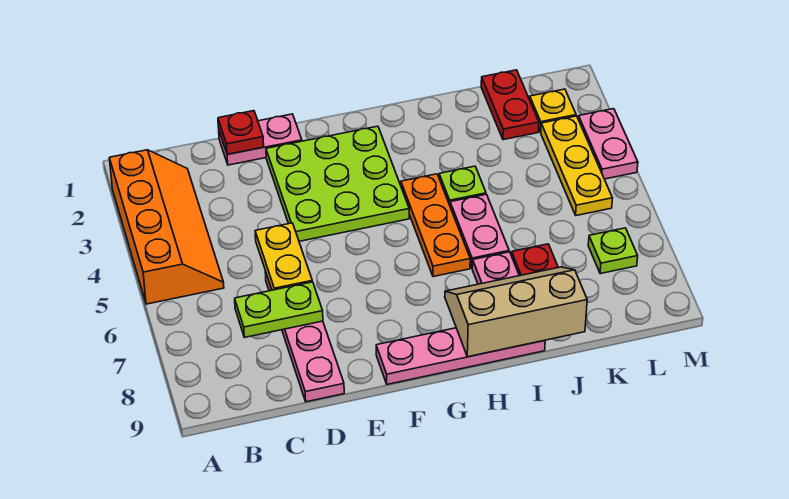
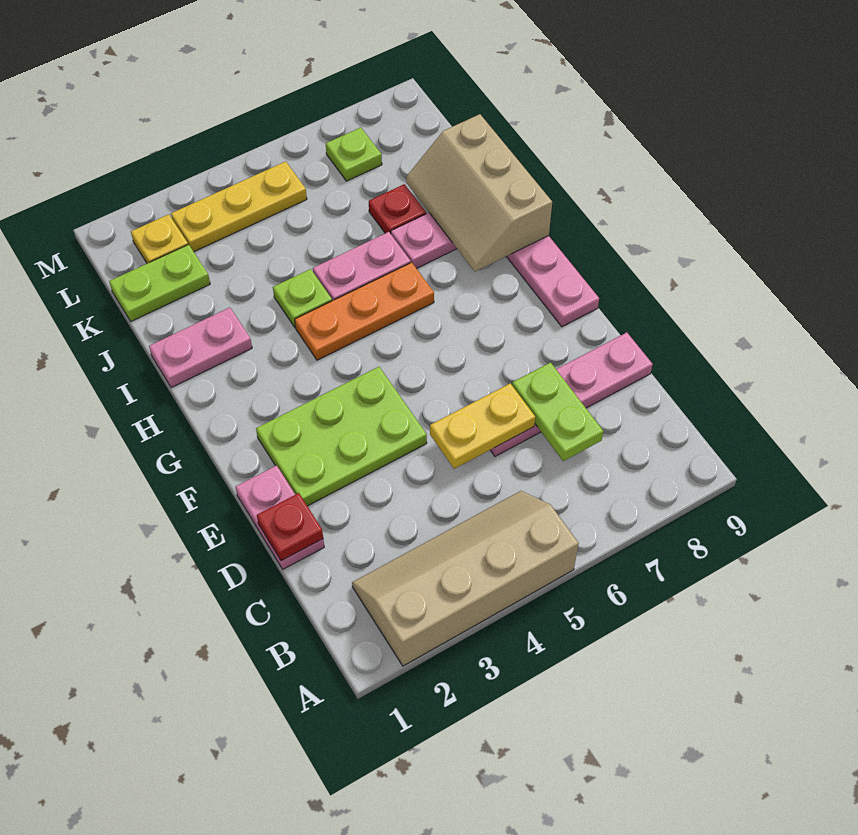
orange slope A2:B5 level 1 top A -> tan slope A2:B5 level 1 top A
lime plate E2:G4 level 1 -> lime plate E2:F4 level 1
red plate K1:K2 level 1 -> lime plate K1:K2 level 1
pink plate M3:M4 level 1 -> pink plate I1:I2 level 1

